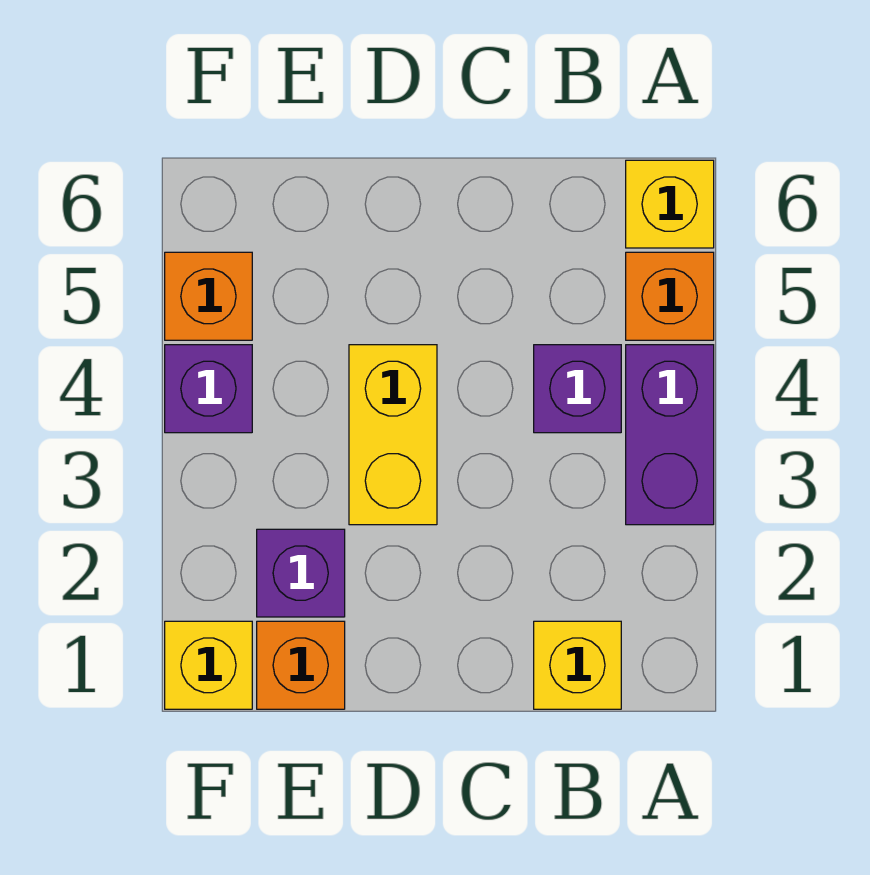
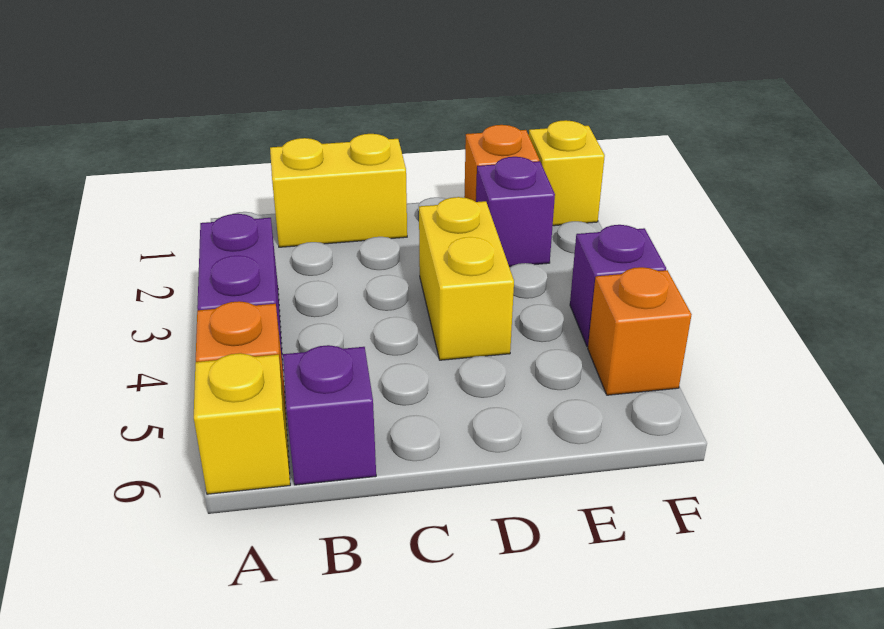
yellow brick B1 level 1 -> yellow brick B1:C1 level 1
purple brick B4 level 1 -> purple brick B6 level 1

